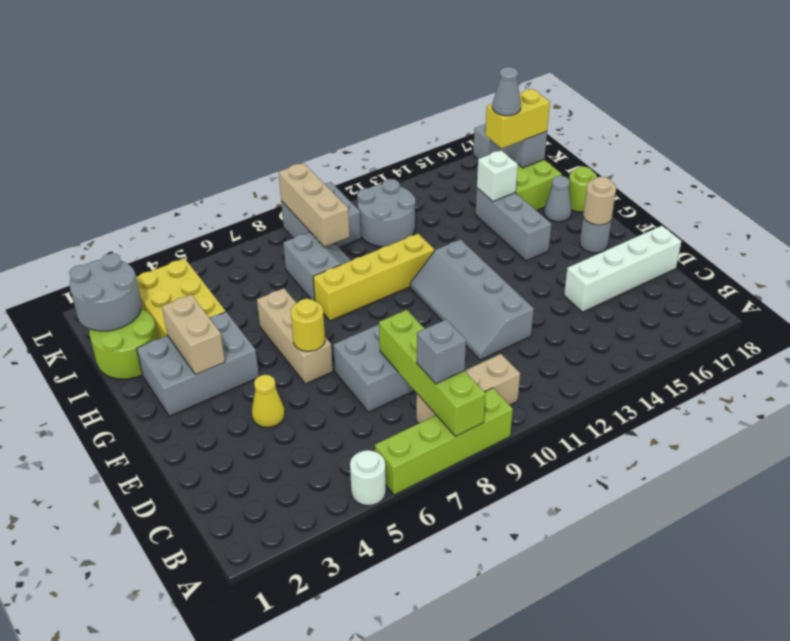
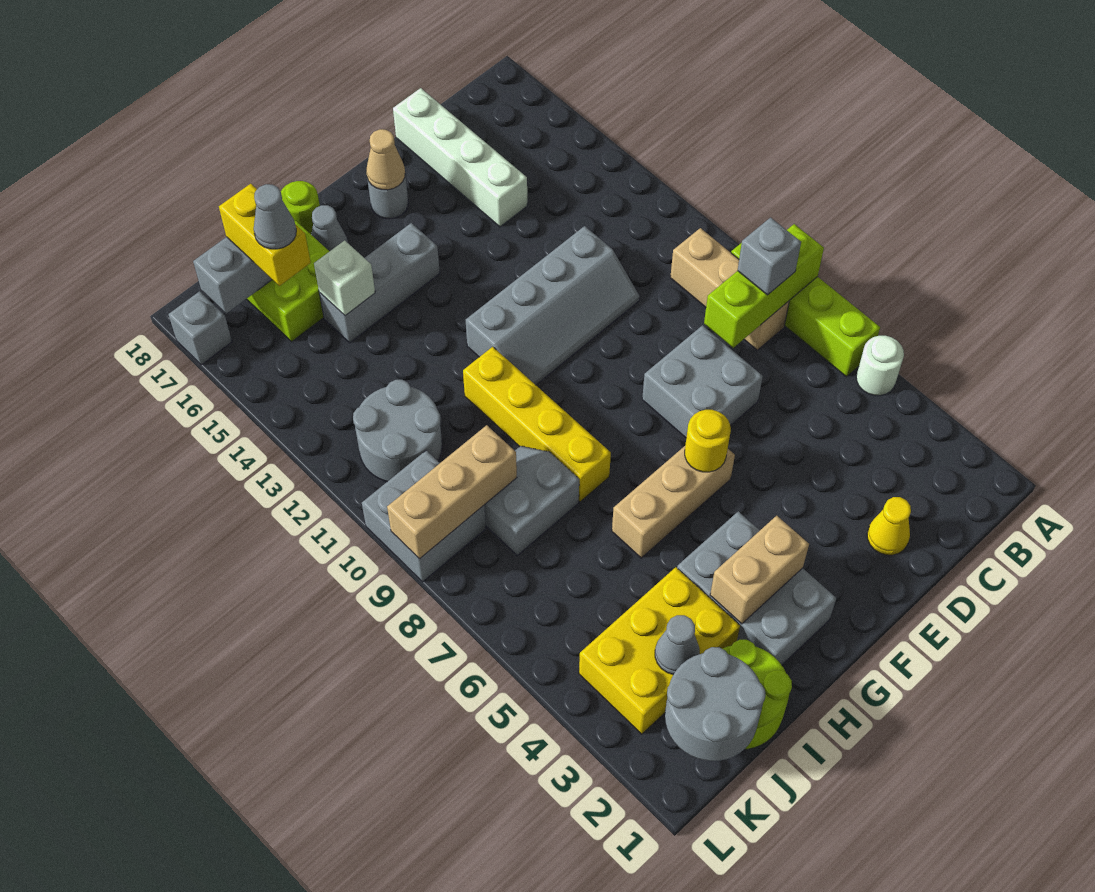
lime brick A8:D8 level 2 -> lime brick A8:C8 level 2
yellow cone E4 level 1 -> yellow cone D2 level 1
tan round brick F17 level 2 -> tan cone F17 level 2
none -> grey cone J3 level 2

